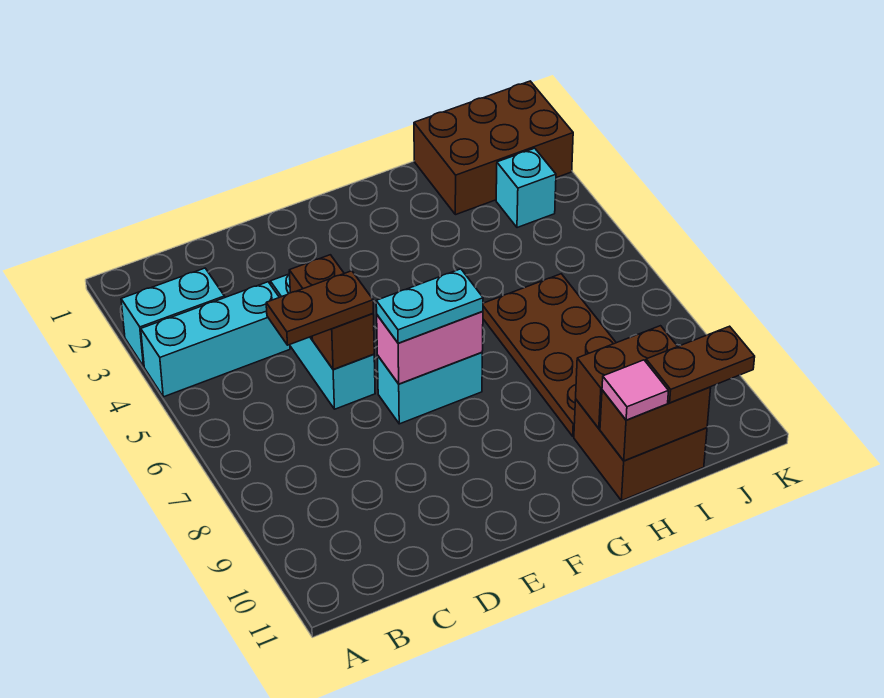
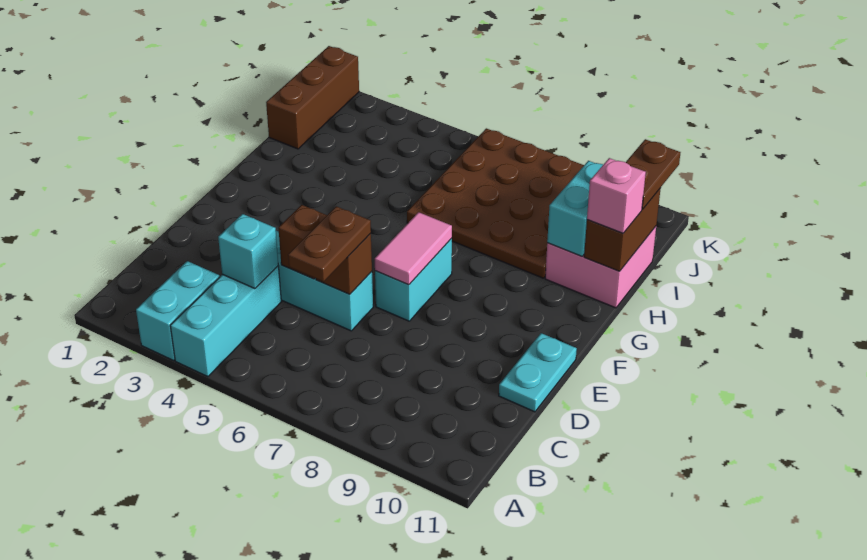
pink brick E7:F7 level 2 -> pink tile E7:F7 level 2
cyan plate E7:F7 level 3 -> cyan plate D11:E11 level 1
brown plate H6:I9 level 1 -> brown plate H6:K9 level 1
brown brick H10:I11 level 1 -> pink brick H10:I11 level 1
brown brick H10:I10 level 2 -> cyan brick H10:I10 level 2
pink tile H11 level 3 -> pink brick H11 level 3
brown brick I1:K2 level 1 -> brown brick I1:K1 level 1
cyan brick J3 level 1 -> cyan brick C4 level 2

